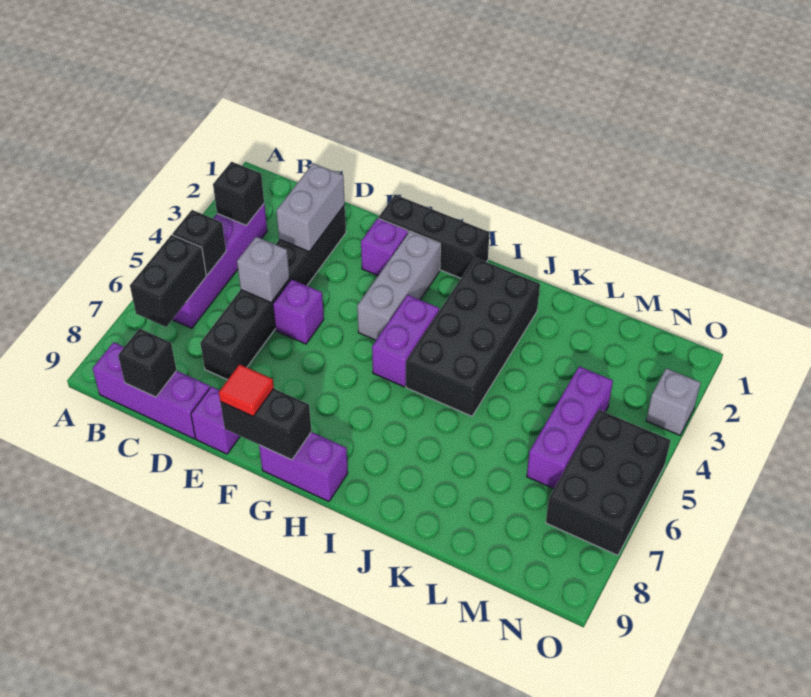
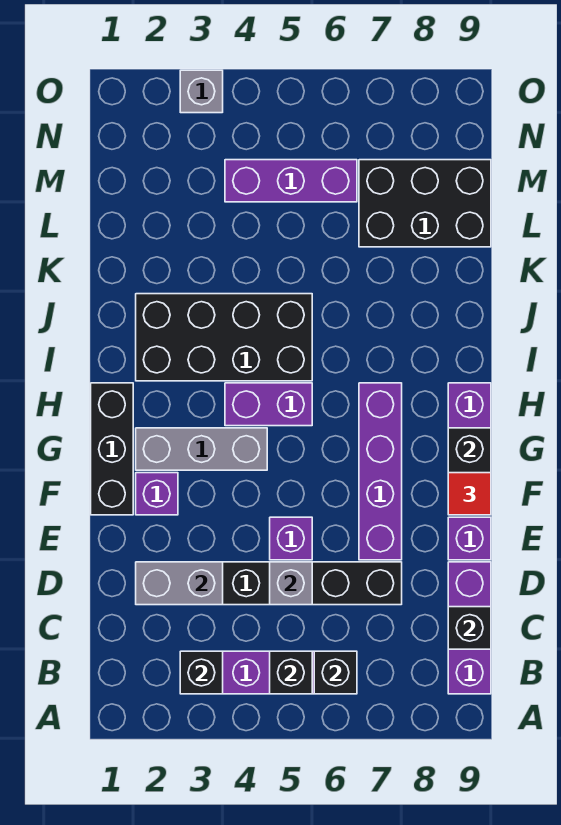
black brick B6:B7 level 2 -> black brick B6 level 2
none -> purple brick E7:H7 level 1
black brick N5:O7 level 1 -> black brick L7:M9 level 1

